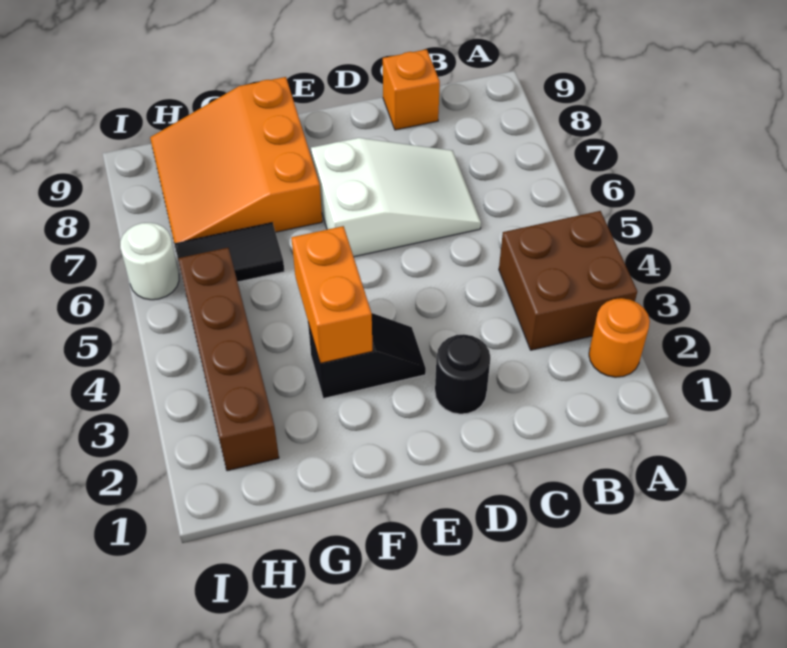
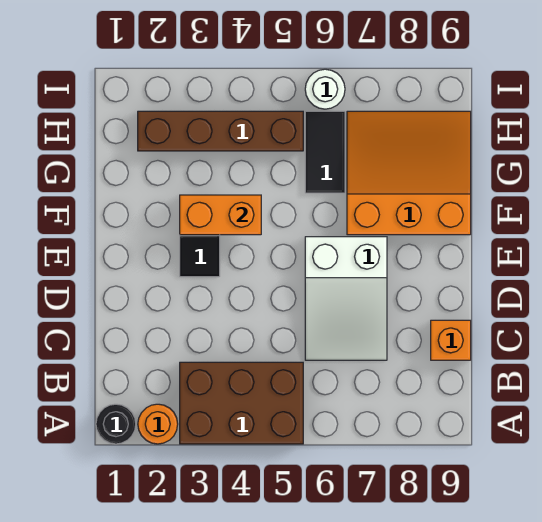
brown brick A3:B4 level 1 -> brown brick A3:B5 level 1
black round brick D2 level 1 -> black round brick A1 level 1

